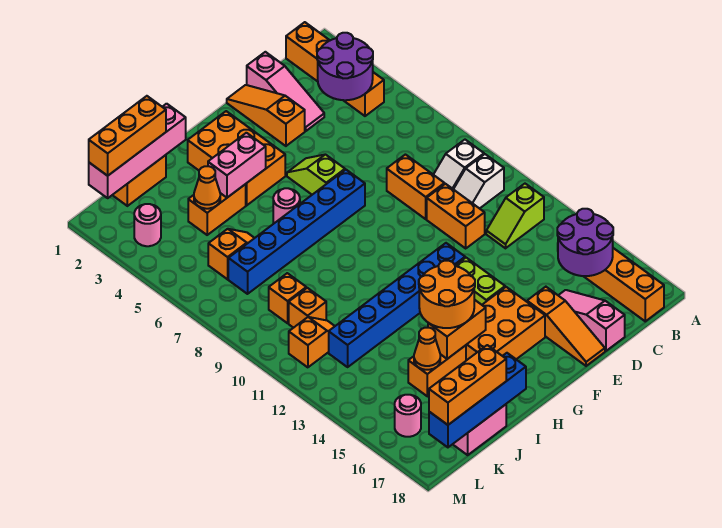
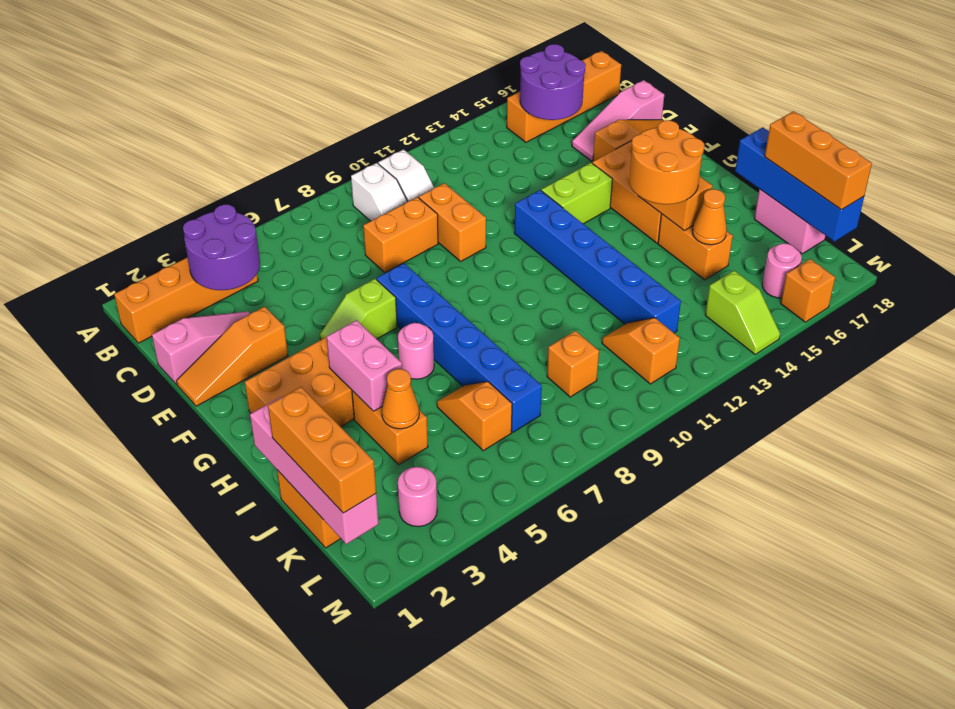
lime slope B12:C12 level 1 top B -> lime slope L14:M14 level 1 top L
orange brick D10:D11 level 1 -> orange brick D10:E10 level 1
orange brick K10 level 1 -> orange brick M16 level 1

